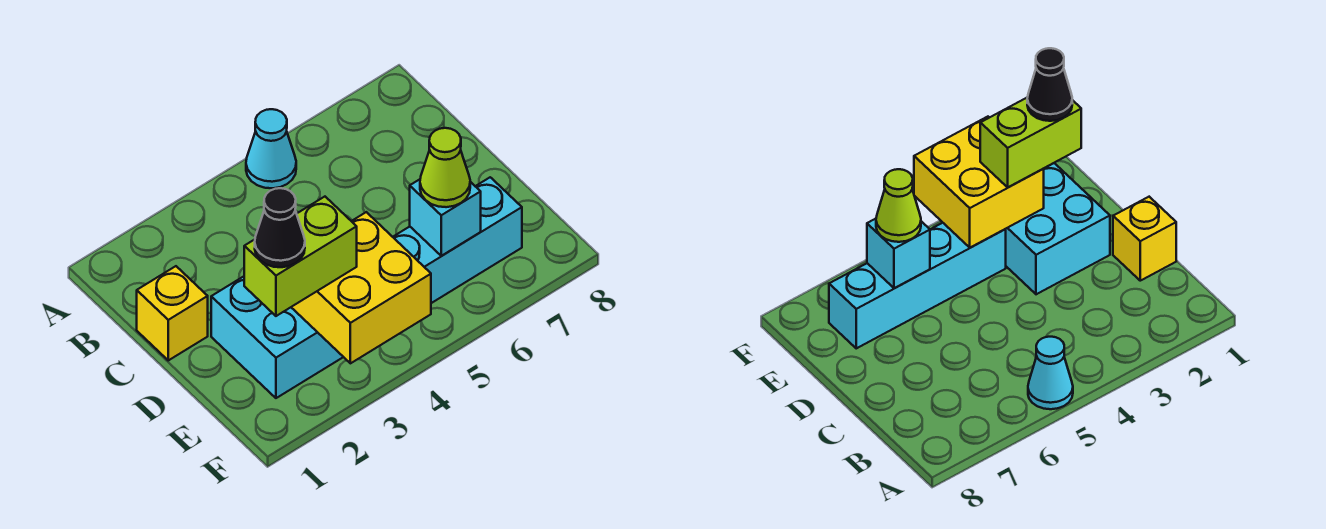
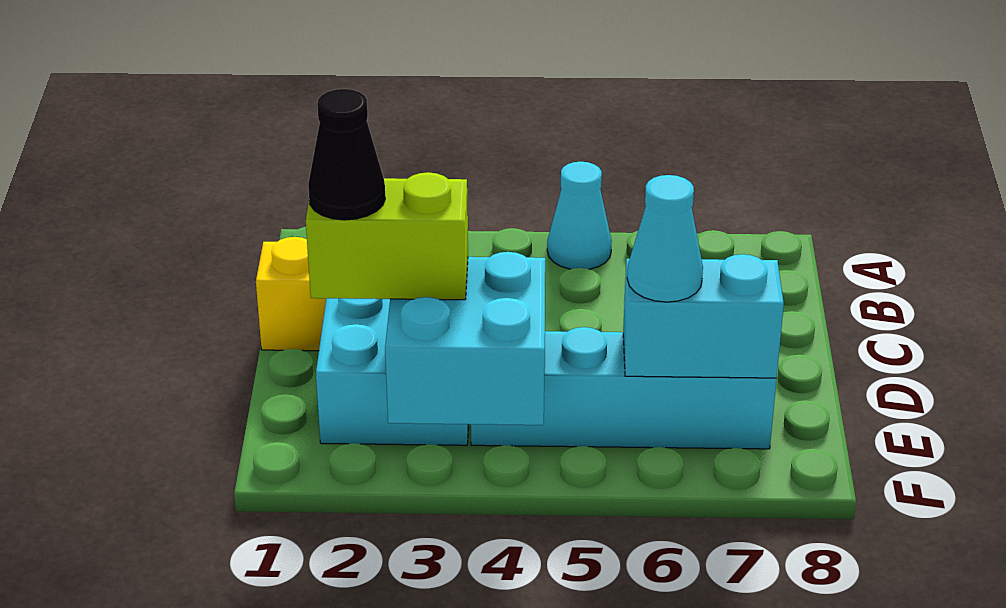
yellow brick E3:F4 level 2 -> cyan brick E3:F4 level 2
cyan brick E6 level 2 -> cyan brick E6:E7 level 2
lime cone E6 level 3 -> cyan cone E6 level 3

